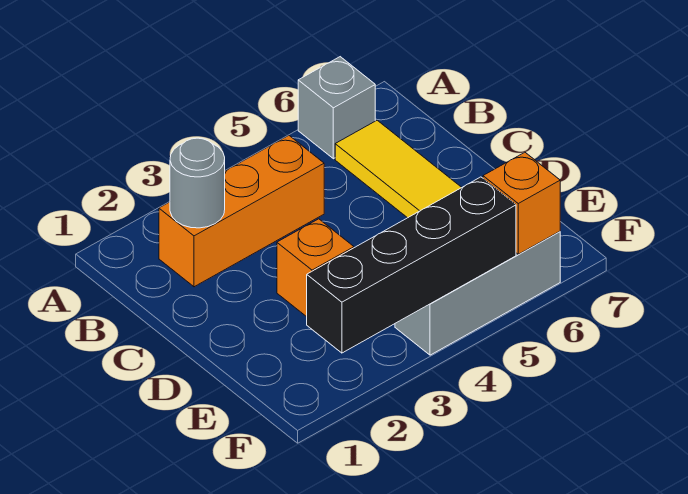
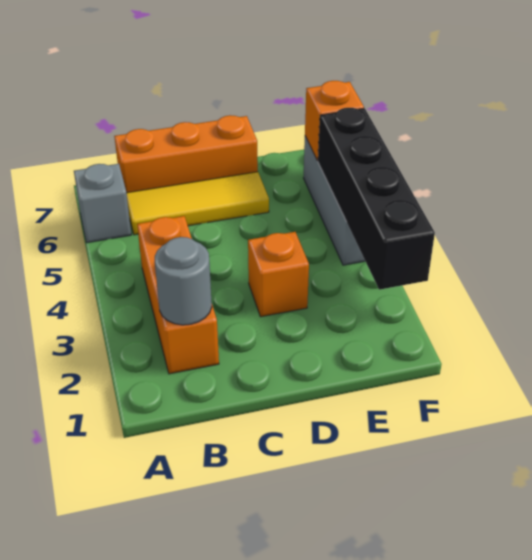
none -> orange brick B7:D7 level 1

